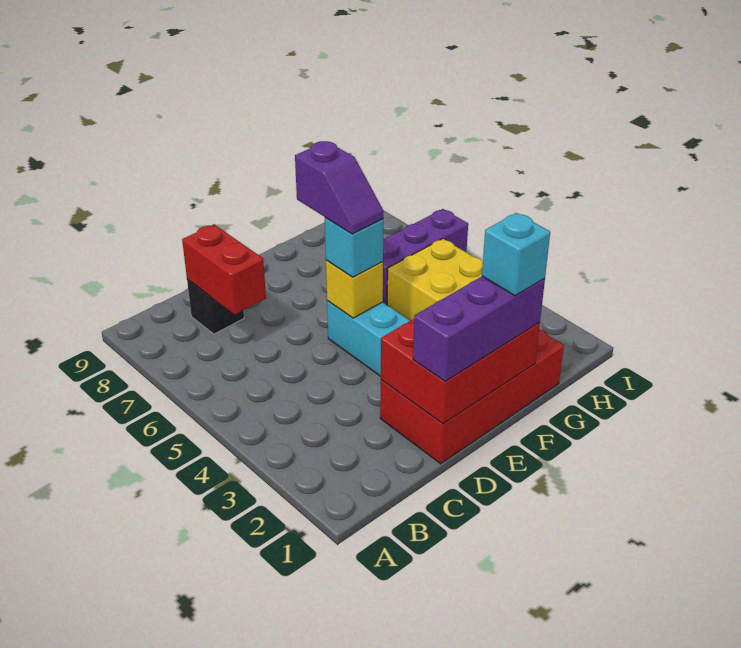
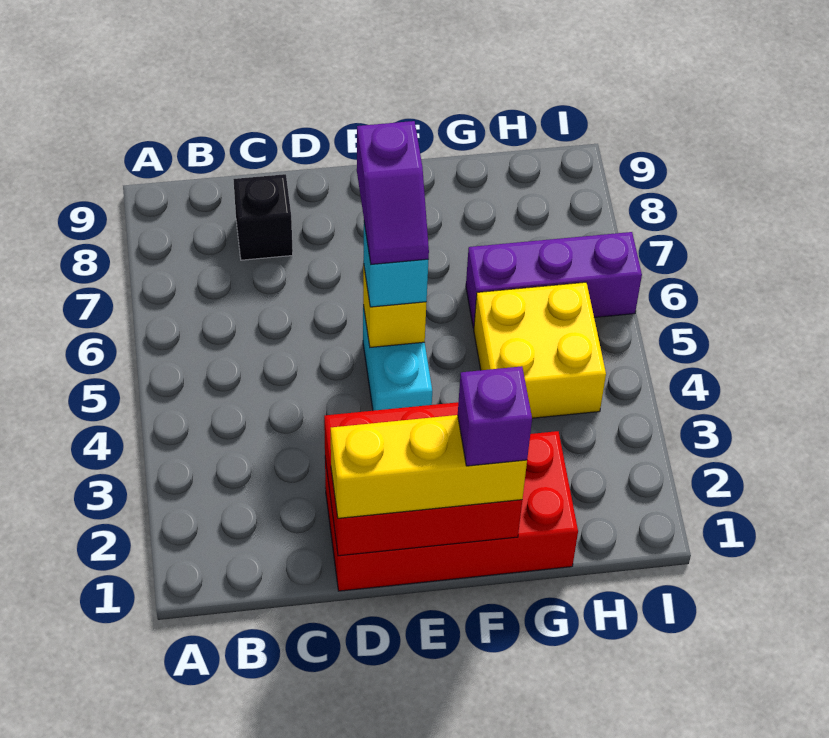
red brick C7:C8 level 2 -> none
purple brick D1:F1 level 3 -> yellow brick D1:F1 level 3
cyan brick F1 level 4 -> purple brick F1 level 4

